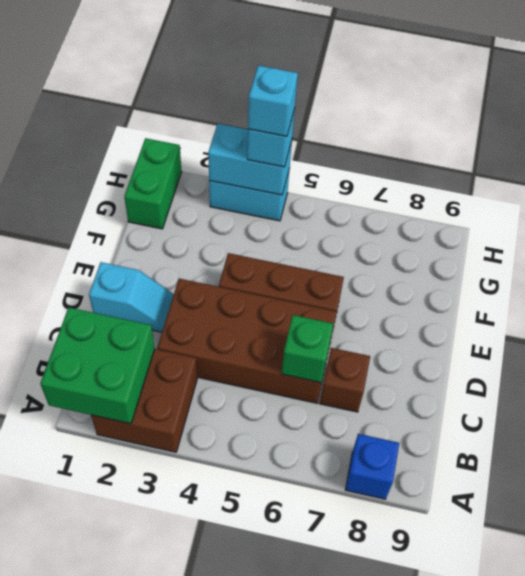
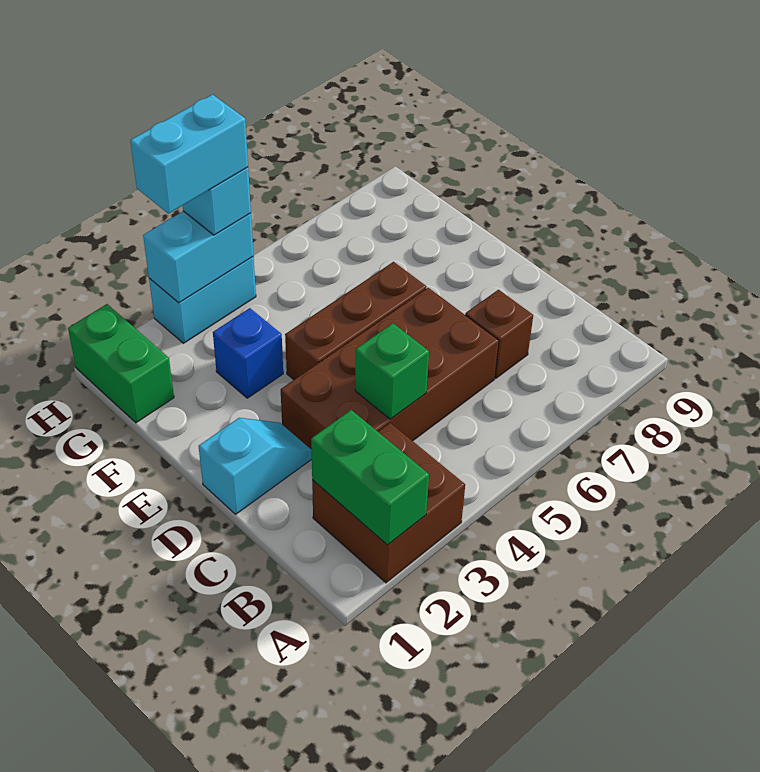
green brick A1:B2 level 2 -> green brick A2:B2 level 2
blue brick A8 level 1 -> blue brick F3 level 1
green brick C6 level 2 -> green brick C4 level 2
cyan brick H4 level 4 -> cyan brick H3:H4 level 4

